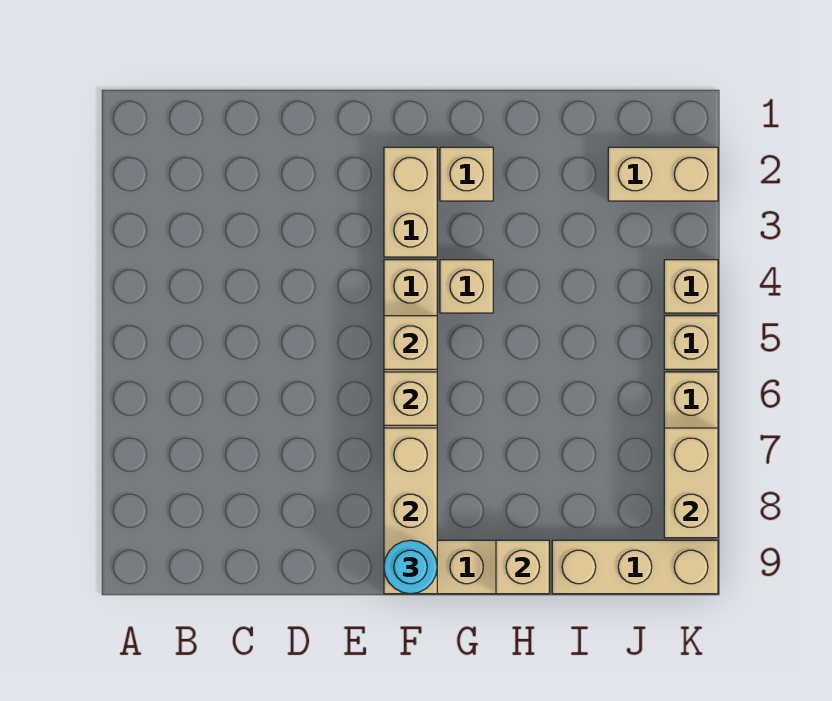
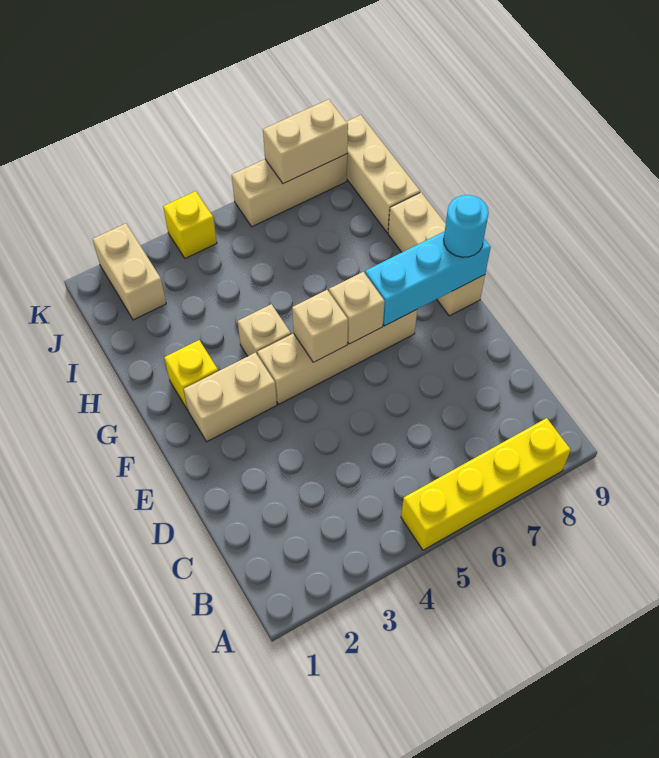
none -> yellow brick A5:A8 level 1
tan brick F7:F9 level 2 -> cyan brick F7:F9 level 2
tan brick G2 level 1 -> yellow brick G2 level 1
tan brick H9 level 2 -> none
tan brick K4 level 1 -> yellow brick K4 level 1
tan brick K5 level 1 -> none

